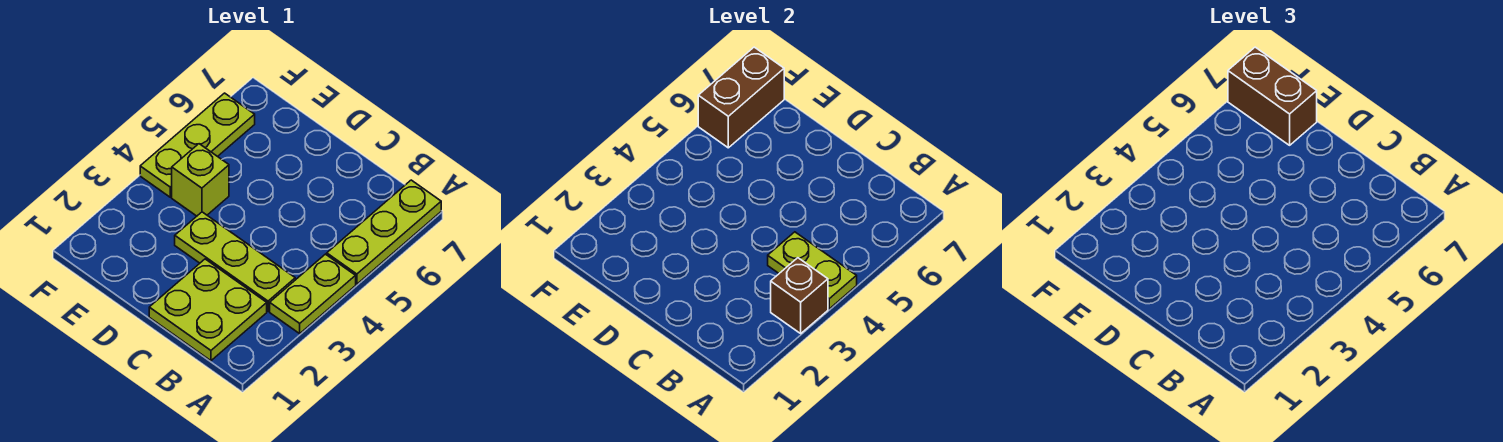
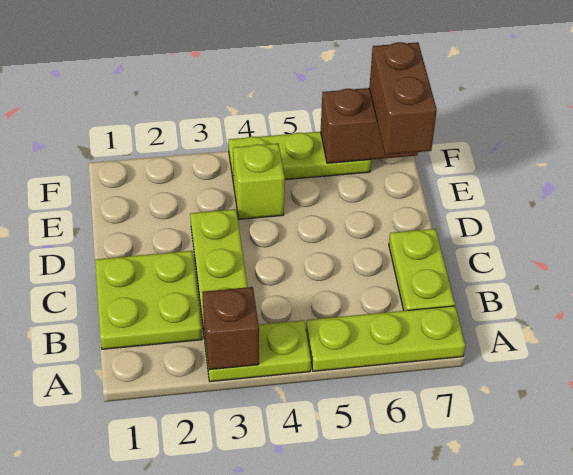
lime plate A4:B4 level 2 -> lime plate B7:C7 level 1

